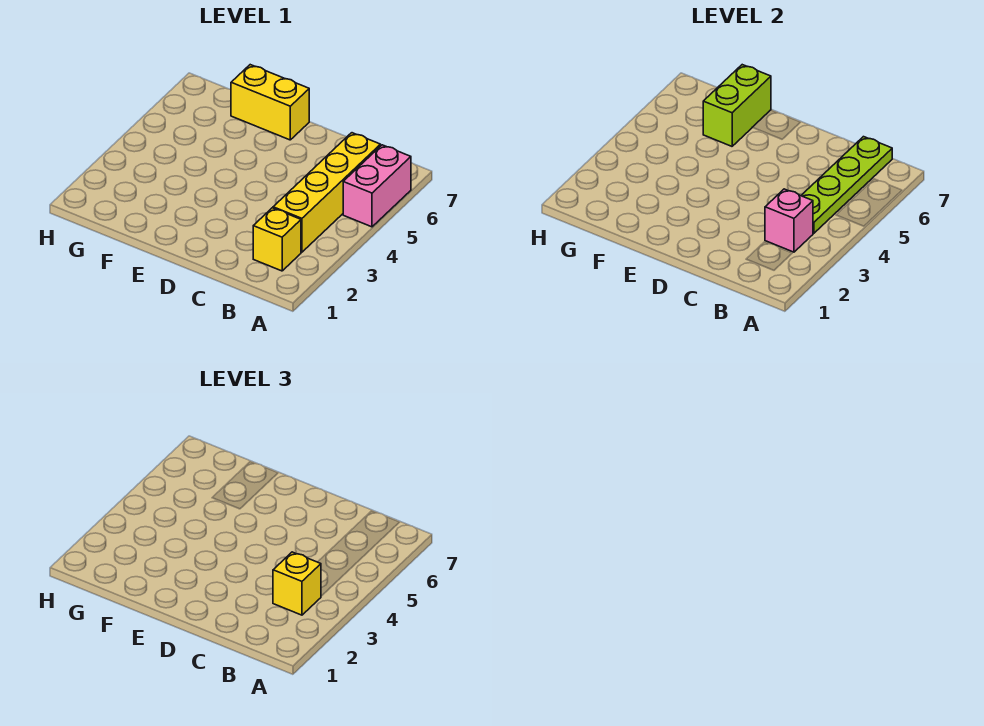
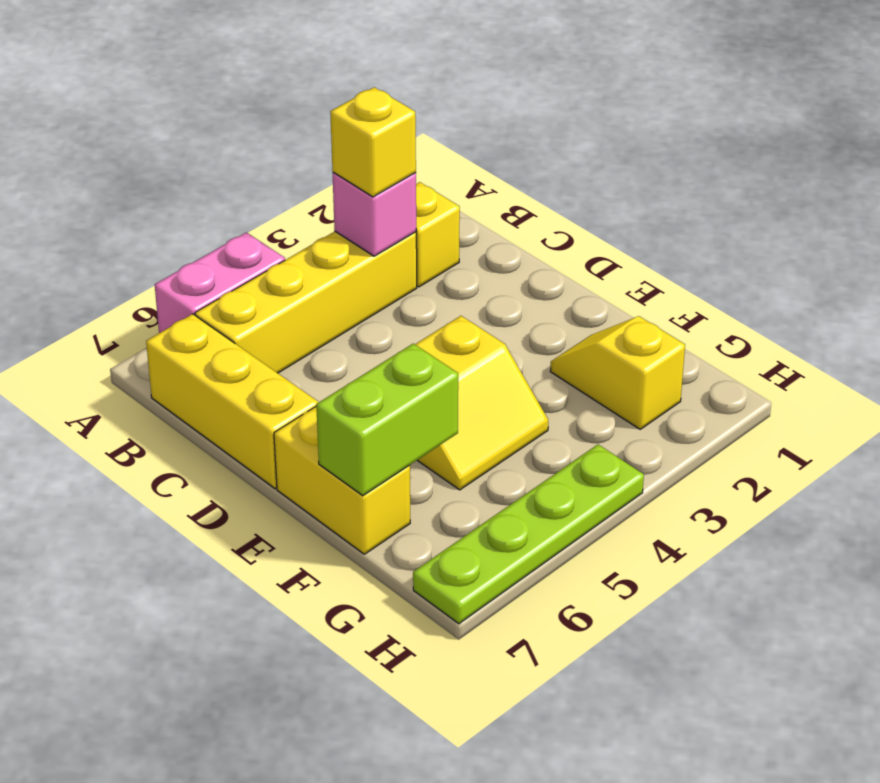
lime plate B4:B7 level 2 -> lime plate H4:H7 level 1
none -> yellow brick B7:D7 level 1
none -> yellow slope E4:F5 level 1 top E
none -> yellow slope F2:G2 level 1 top G

